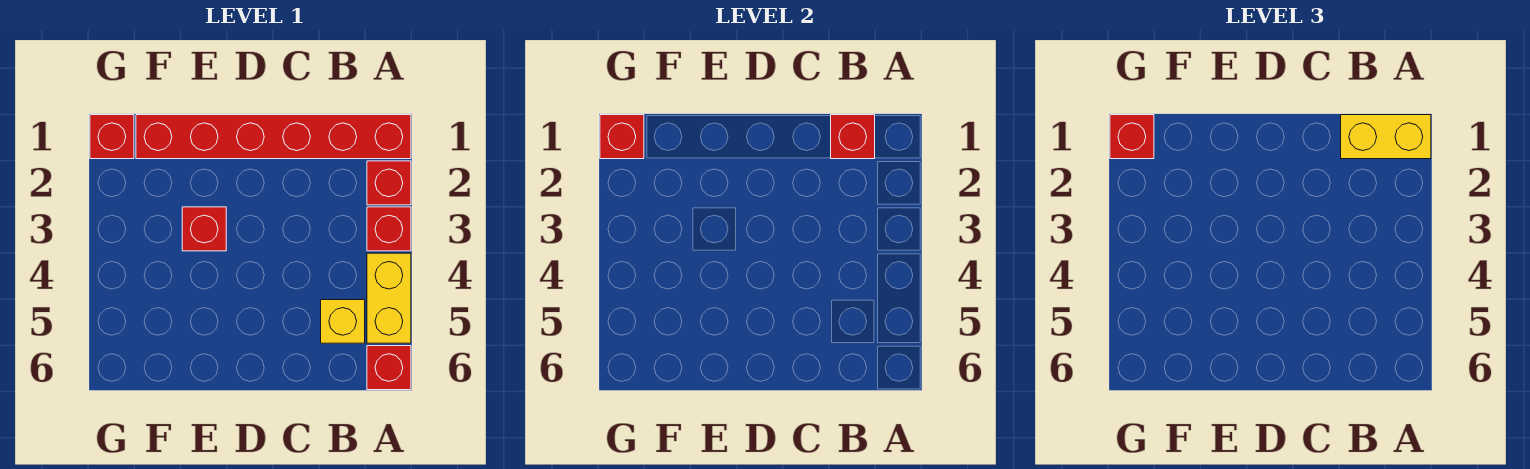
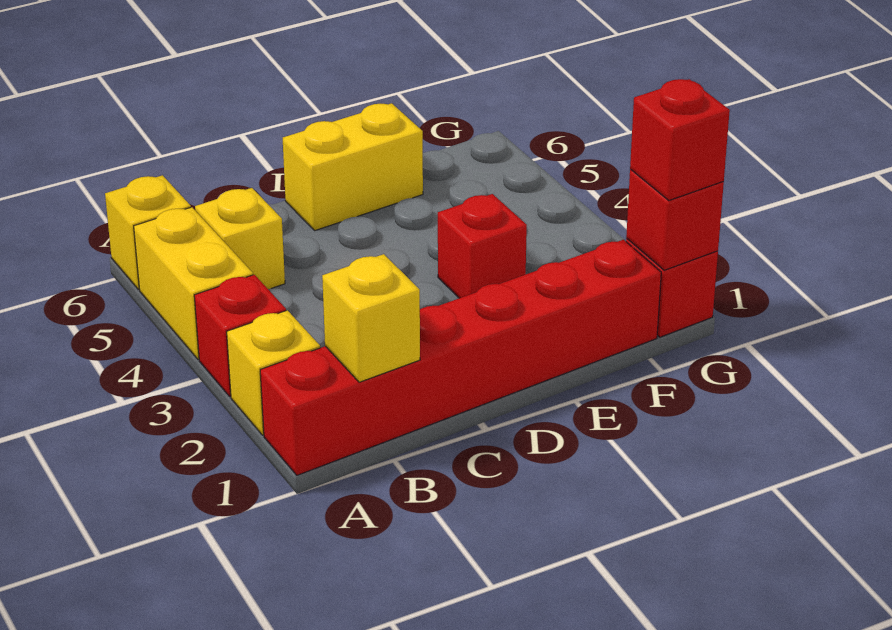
yellow brick A1:B1 level 3 -> yellow brick D6:E6 level 1
red brick A2 level 1 -> yellow brick A2 level 1
red brick A6 level 1 -> yellow brick A6 level 1
red brick B1 level 2 -> yellow brick B1 level 2

